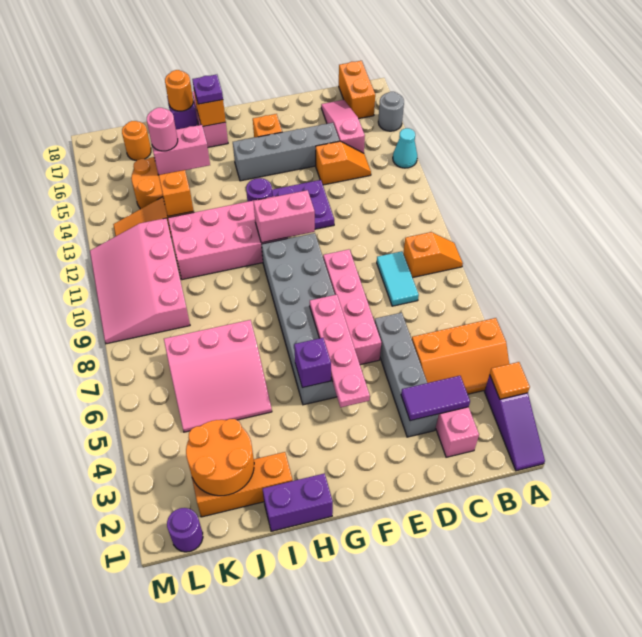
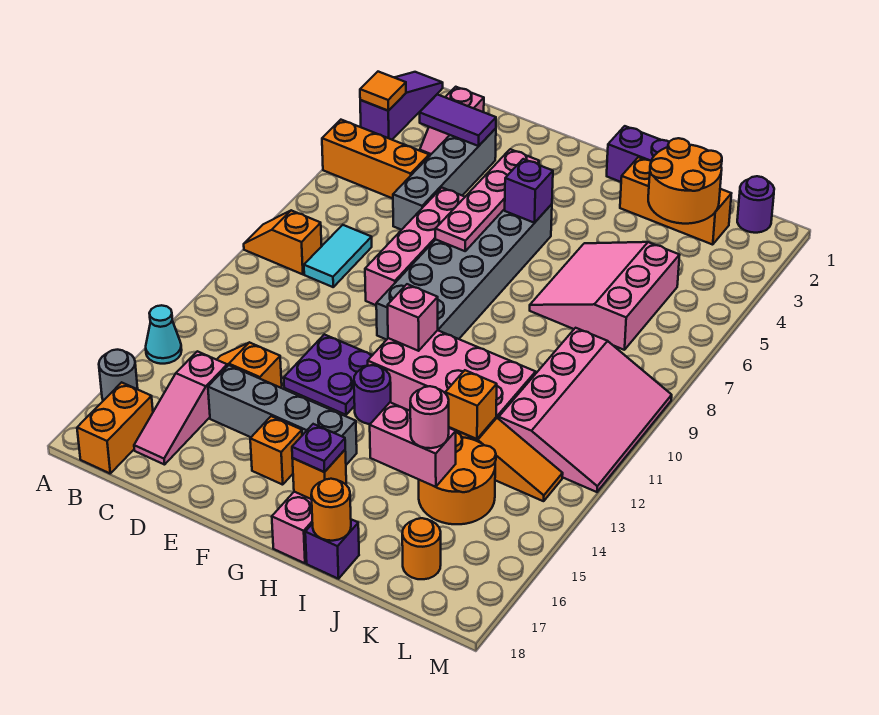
pink brick F11:G11 level 2 -> pink brick G11 level 2
pink slope I5:K7 level 1 top 7 -> pink slope I5:K7 level 1 top K

